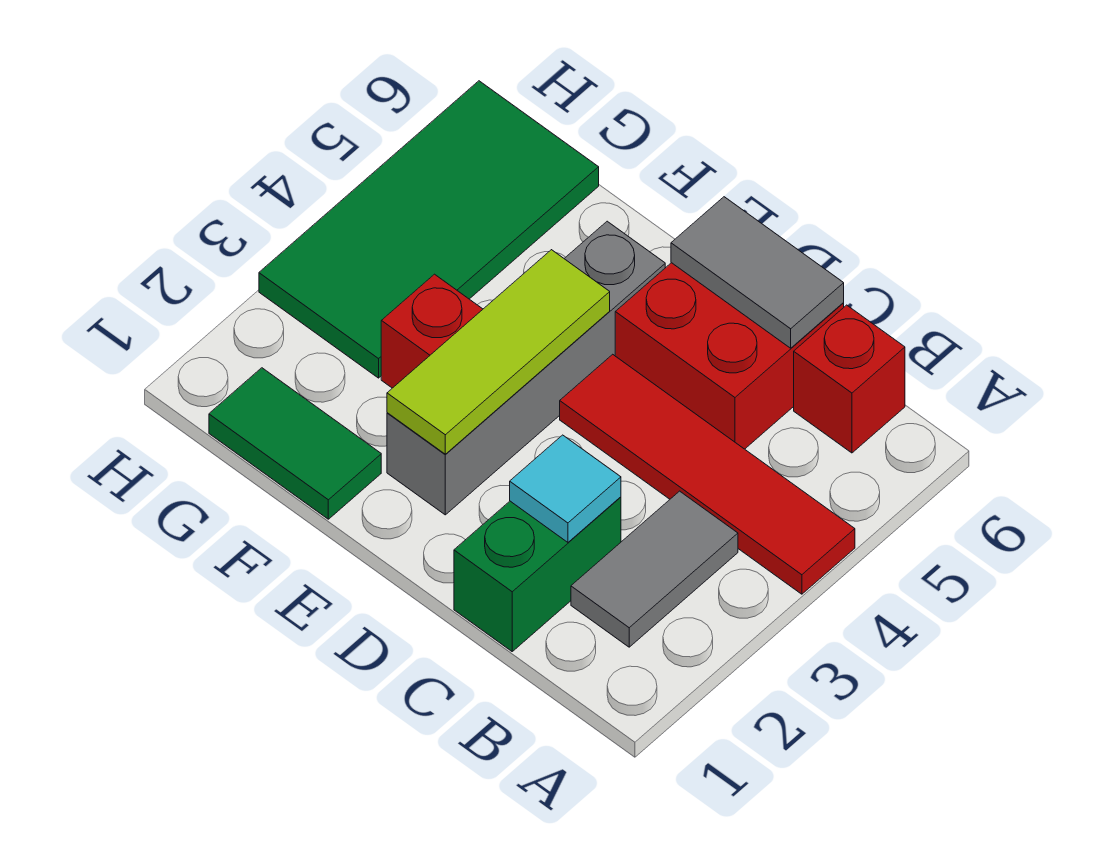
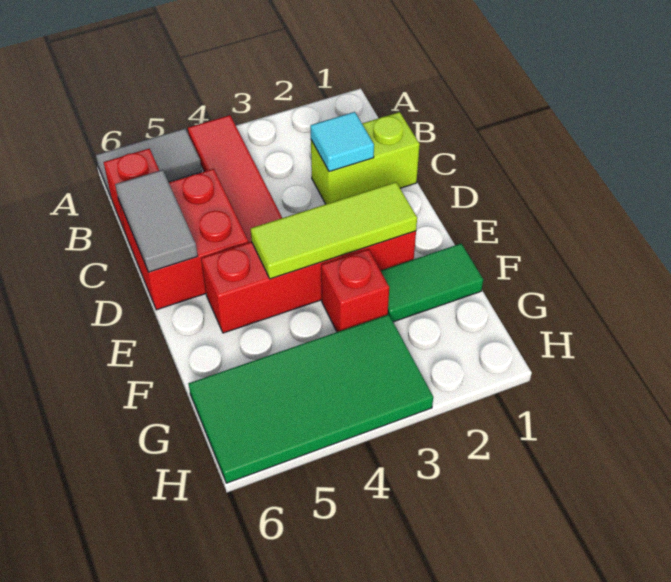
grey tile B2:B3 level 1 -> grey tile A5:A6 level 1
green brick C1:C2 level 1 -> lime brick C1:C2 level 1
grey brick E2:E5 level 1 -> red brick E2:E5 level 1
green tile F1:G1 level 1 -> green tile F1:F2 level 1

